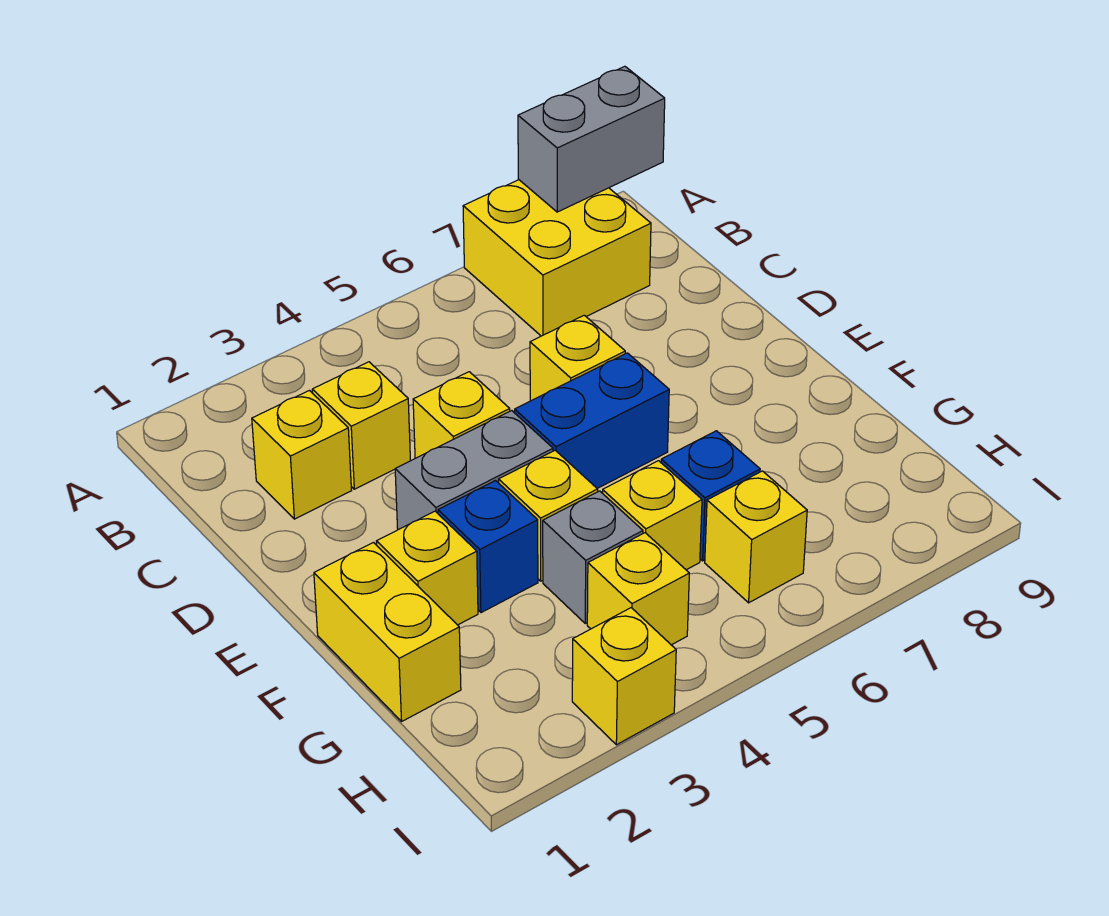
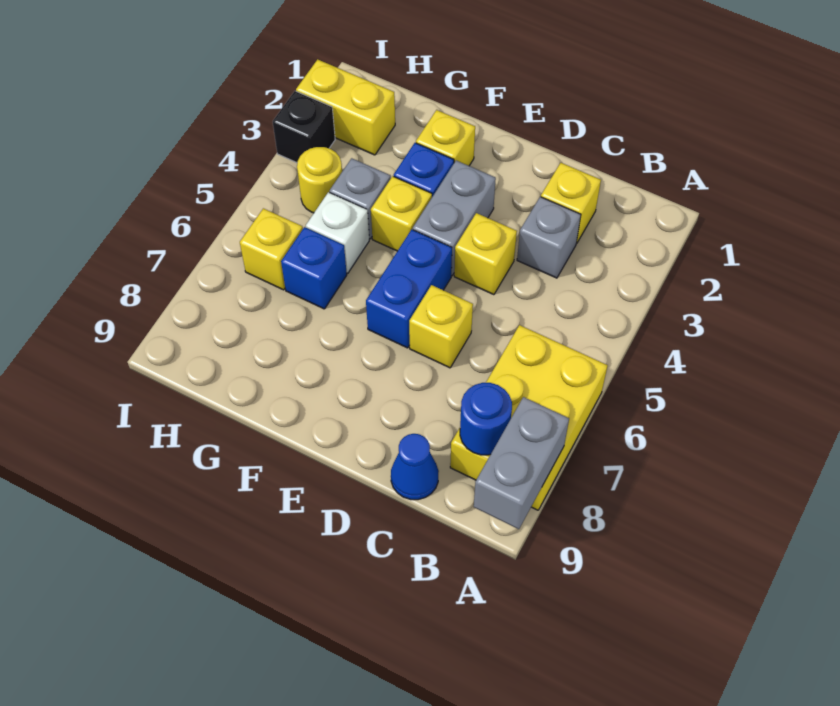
yellow brick A7:B8 level 1 -> yellow brick A6:B8 level 1
none -> blue round brick B8 level 2
yellow brick C3 level 1 -> grey brick C3 level 1
none -> blue cone C9 level 1
yellow brick F1:G1 level 1 -> yellow brick H2:I2 level 1
yellow brick G5 level 1 -> white brick G5 level 1
yellow brick H4 level 1 -> yellow round brick H4 level 1
yellow brick I3 level 1 -> black brick I3 level 1

